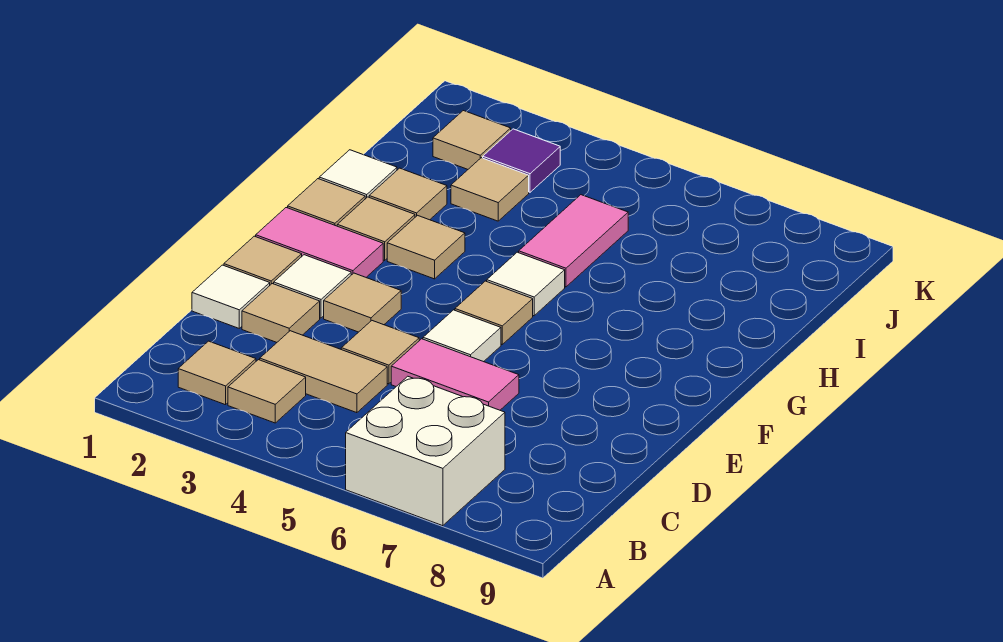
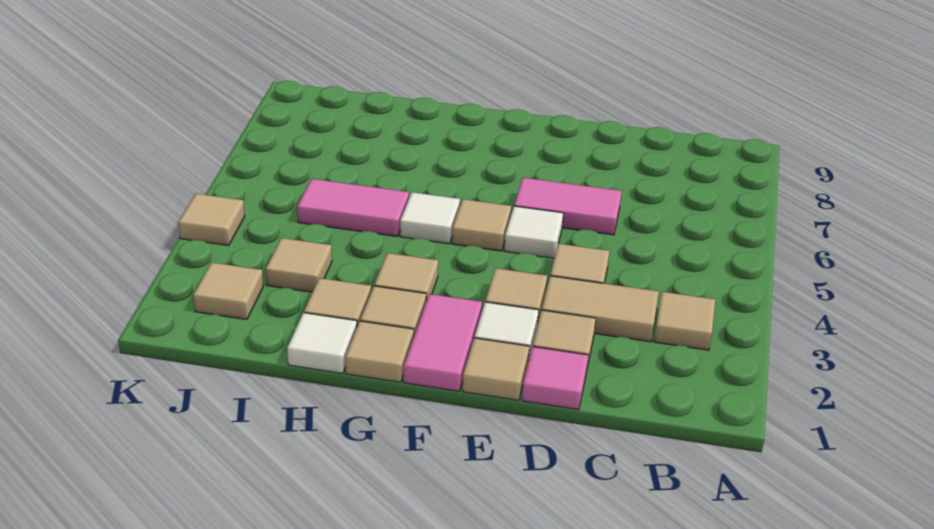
white brick A6:B7 level 1 -> none
tan tile B2 level 1 -> tan tile K4 level 1
tan tile C3:C4 level 1 -> tan tile C3:D3 level 1
white tile D1 level 1 -> pink tile D1 level 1
pink tile D5:D6 level 1 -> pink tile D6:E6 level 1
purple tile J3 level 1 -> none

